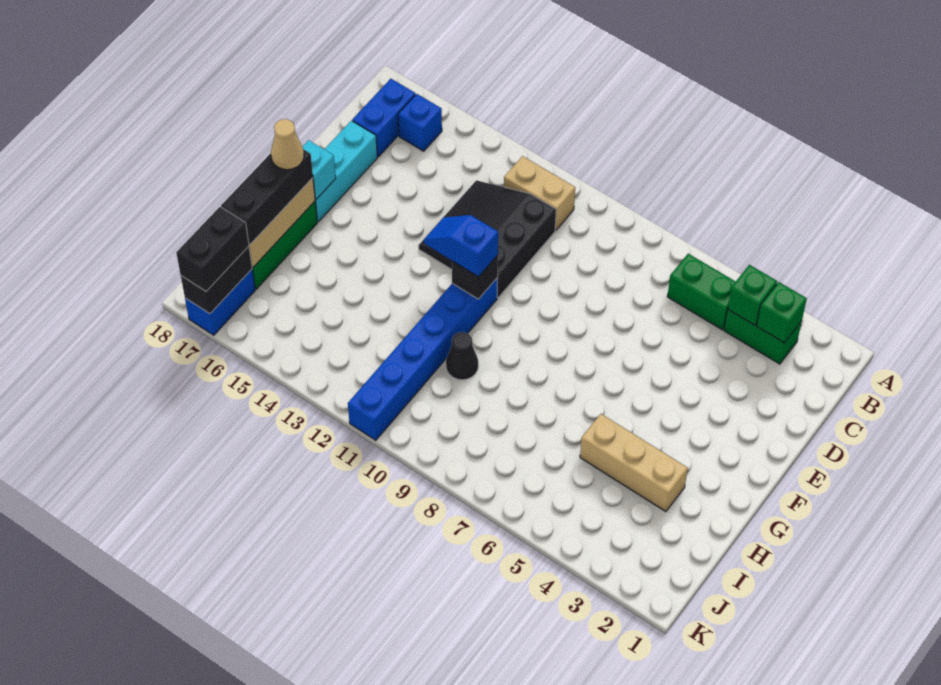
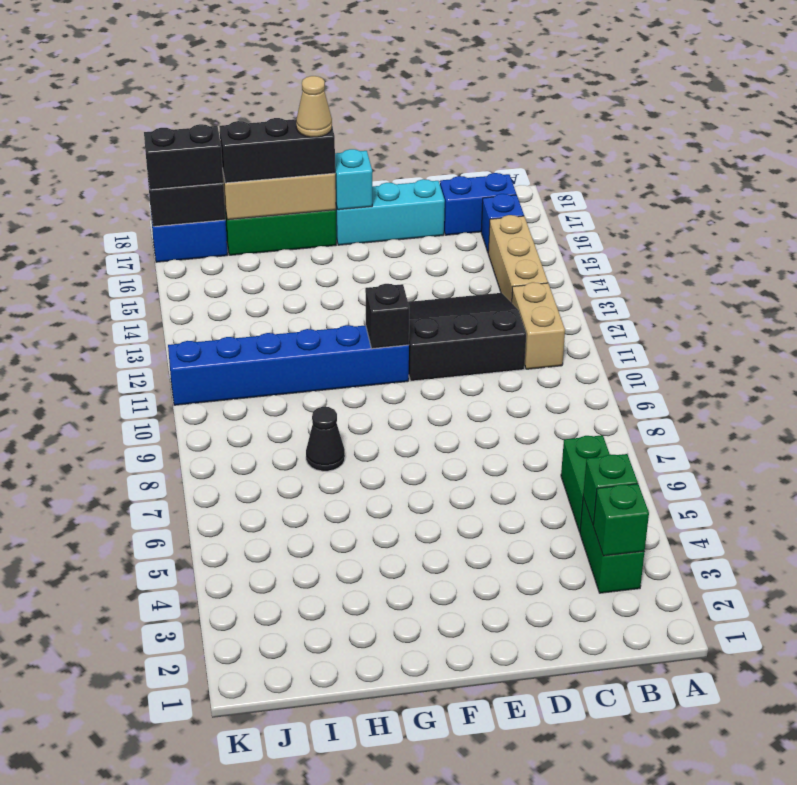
blue slope F11:F12 level 3 top 11 -> none
tan brick H3:H5 level 1 -> tan brick B13:B15 level 1
black cone H10 level 1 -> black cone H8 level 1

